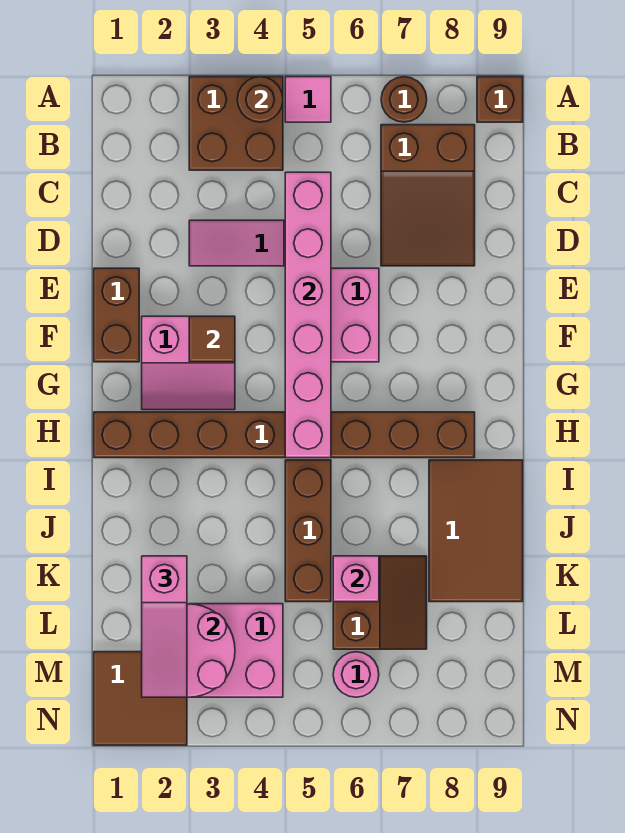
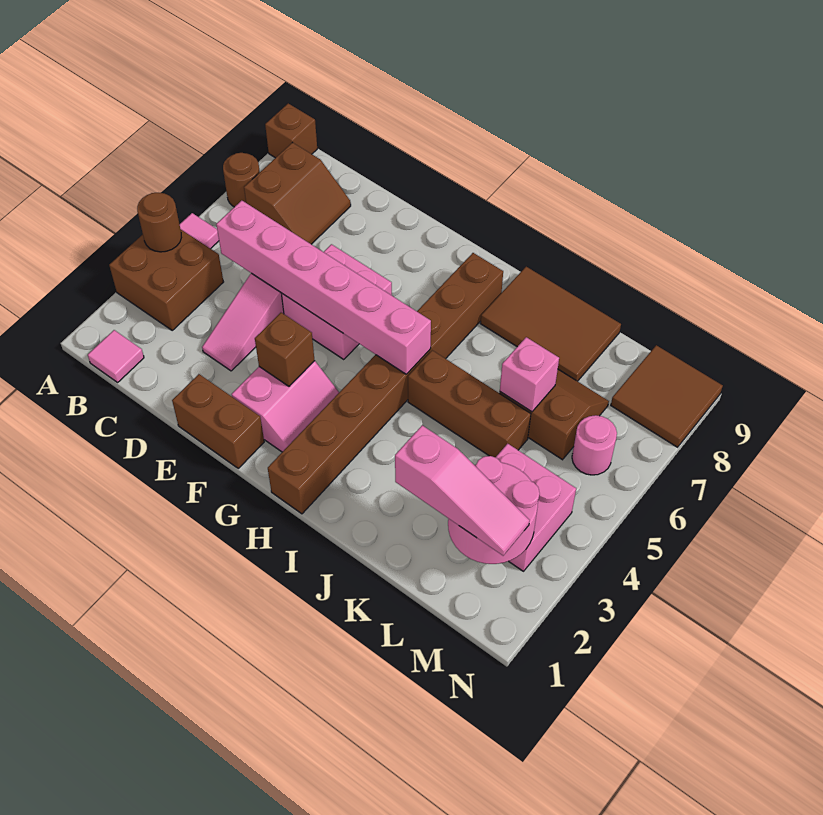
none -> pink tile B1 level 1
brown slope B7:D8 level 1 top B -> brown slope B7:C8 level 1 top B
brown tile F3 level 2 -> brown brick F3 level 2
brown tile M1:N2 level 1 -> brown tile M8:N9 level 1

